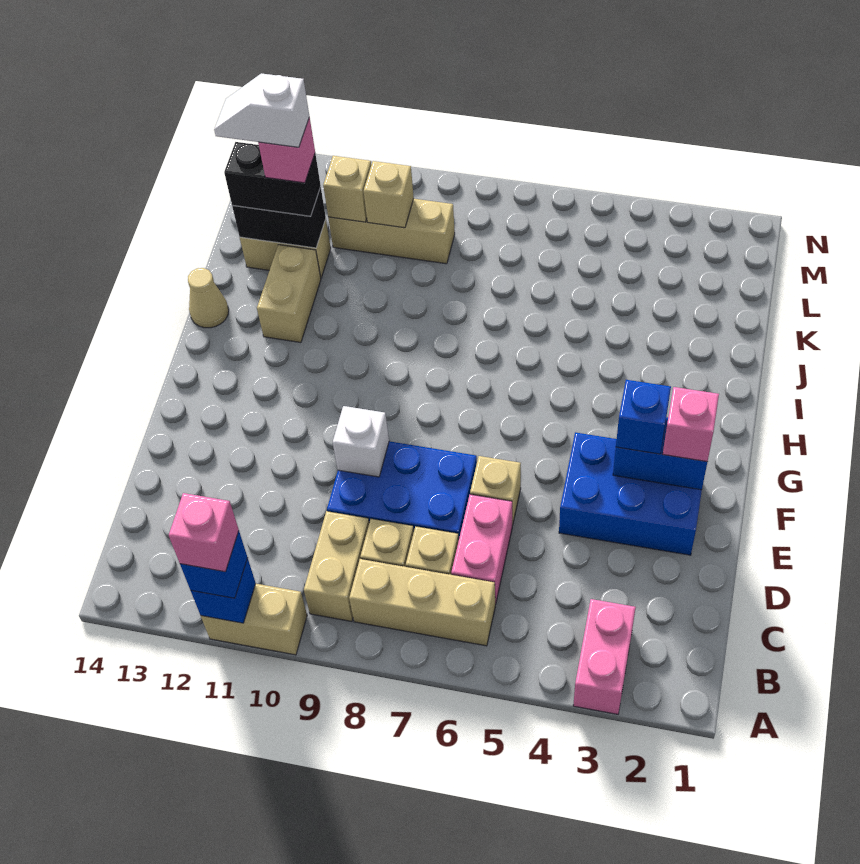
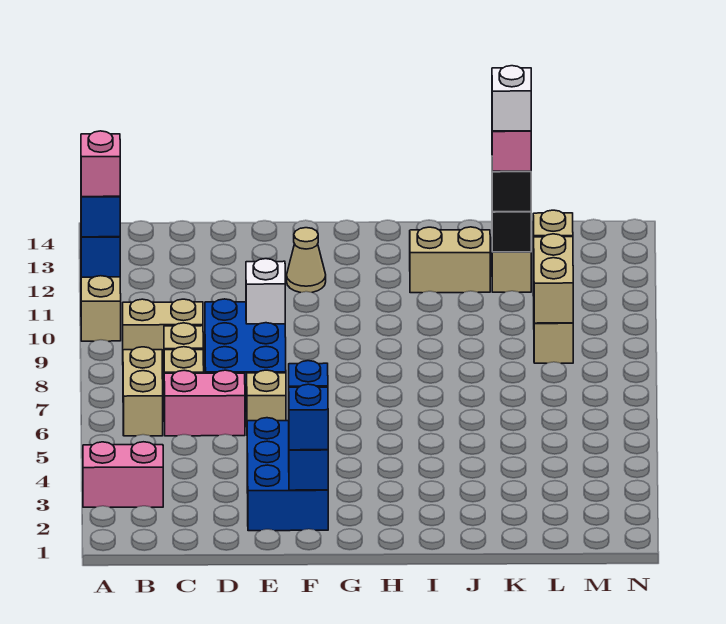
tan brick B6:B8 level 1 -> tan brick B6:B7 level 1
pink brick F2 level 3 -> blue brick F2 level 3
tan cone I14 level 1 -> tan cone F12 level 1
tan brick L10 level 2 -> tan brick L9:L10 level 2

